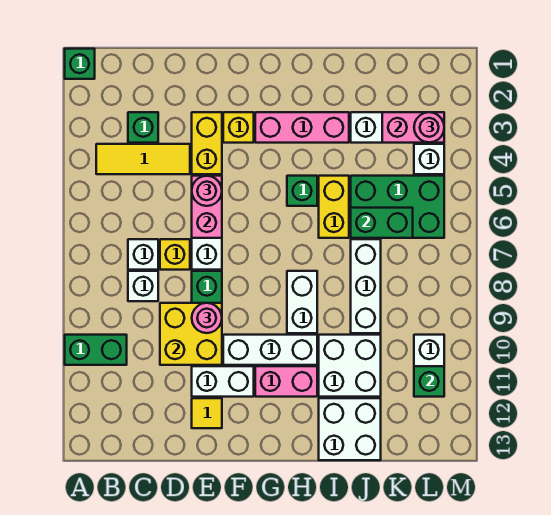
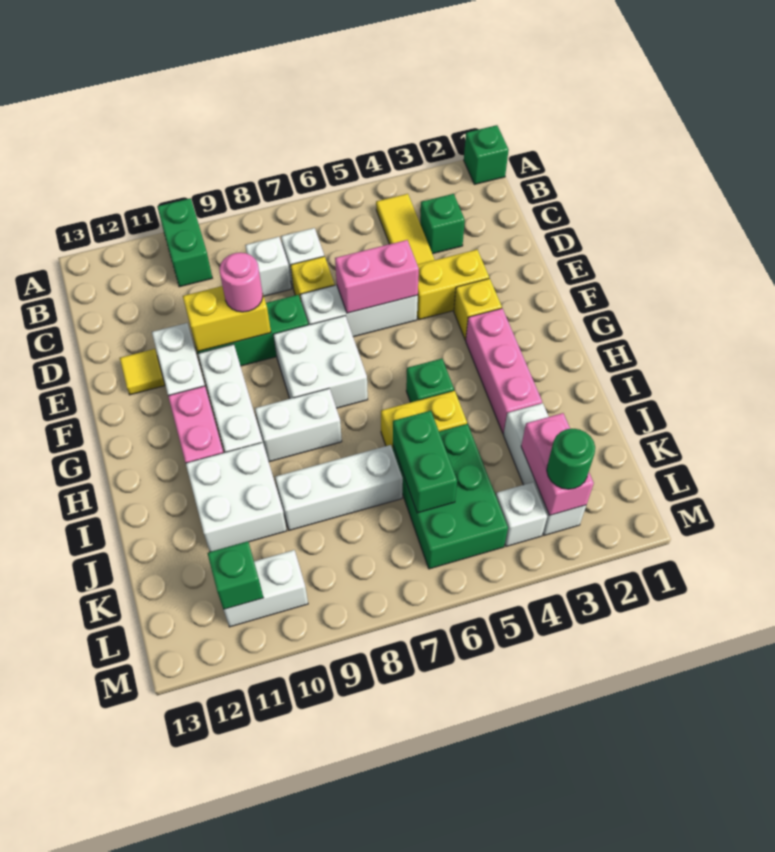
yellow brick D9:E10 level 2 -> yellow brick E9:E10 level 2
pink round brick E5 level 3 -> none
white brick I12:J13 level 1 -> white brick F7:G8 level 1
pink round brick L3 level 3 -> green round brick L3 level 3

